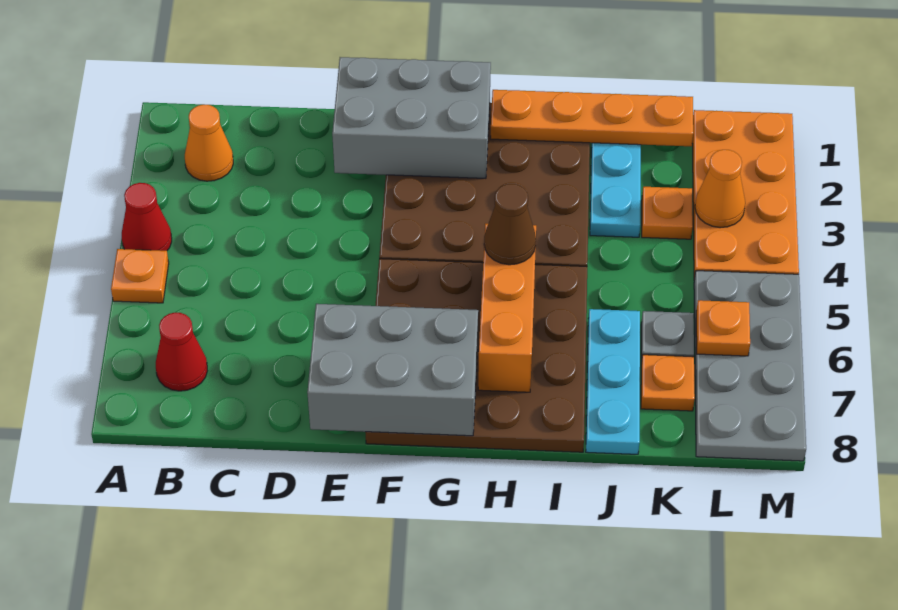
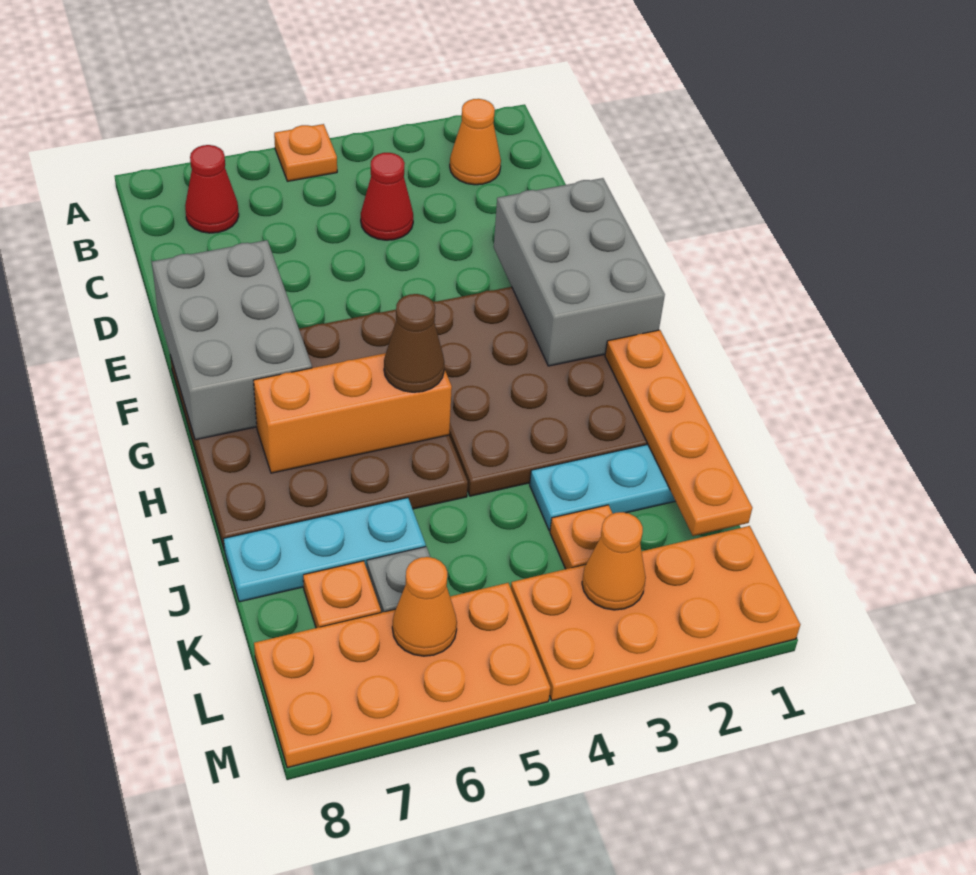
red cone A4 level 1 -> red cone C4 level 1
grey plate L5:M8 level 1 -> orange plate L5:M8 level 1
orange plate L6 level 2 -> orange cone L6 level 2

